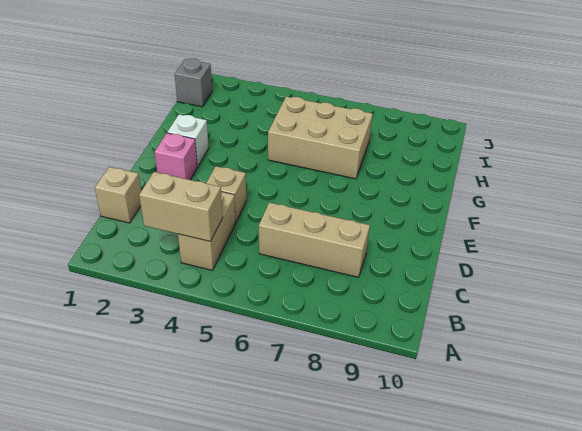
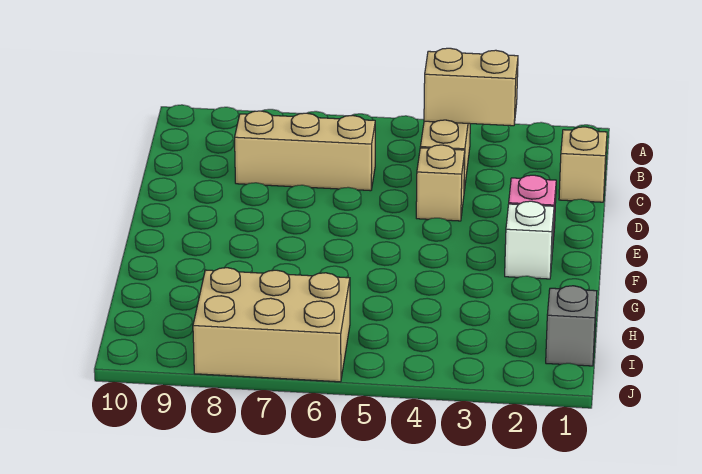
tan brick G5:H7 level 1 -> tan brick I6:J8 level 1

